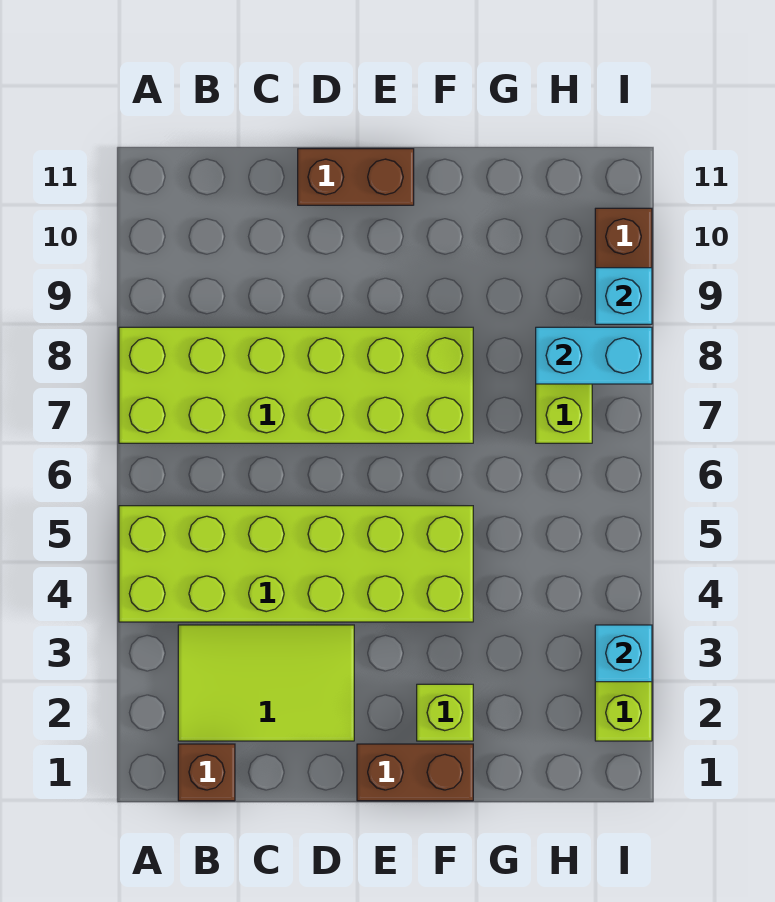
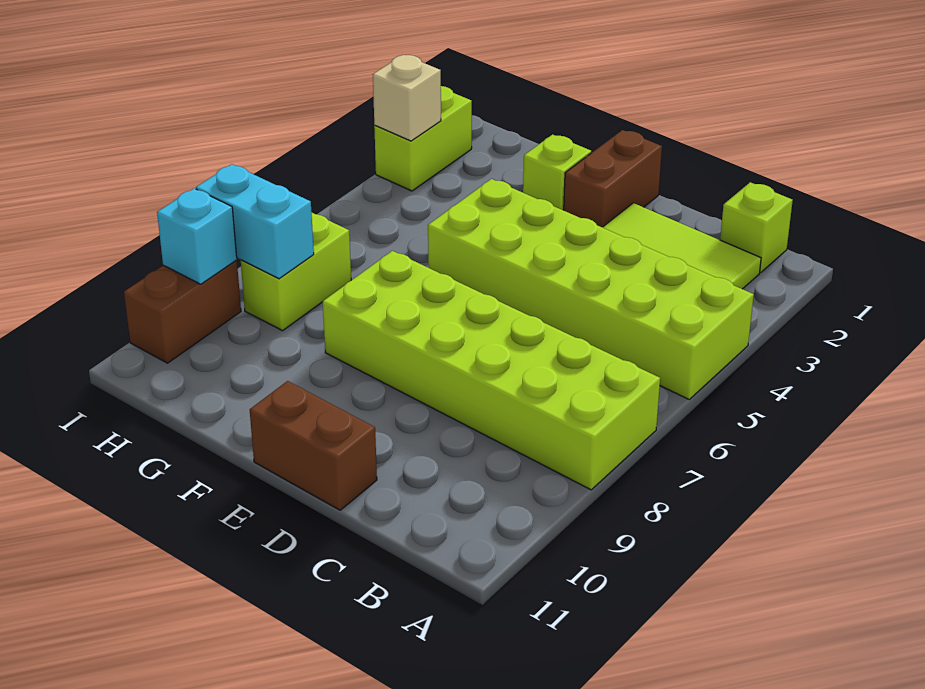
brown brick B1 level 1 -> lime brick B1 level 1
brown brick E1:F1 level 1 -> brown brick E1:E2 level 1
cyan brick I3 level 2 -> tan brick I3 level 2

